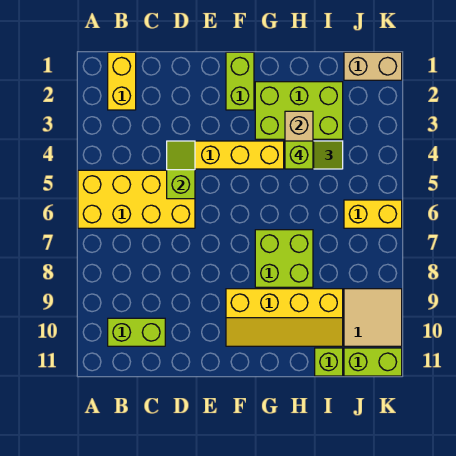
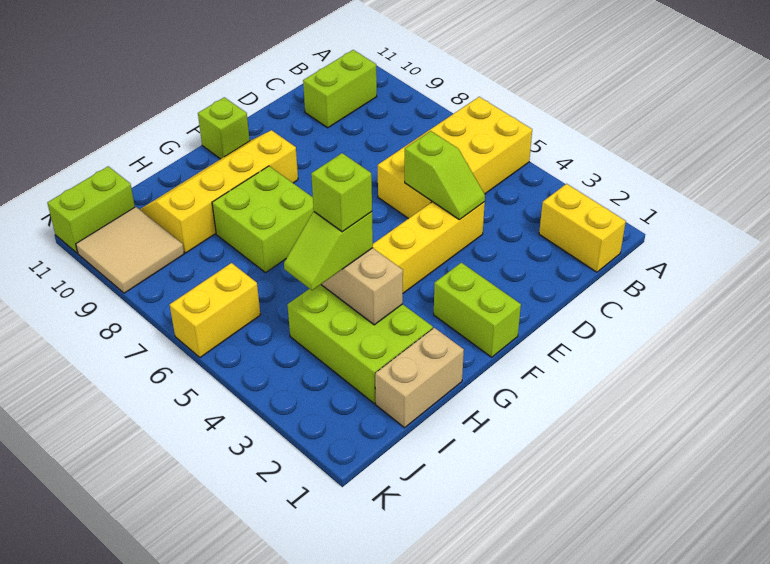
lime brick G2:I3 level 1 -> lime brick H2:I4 level 1
lime brick I11 level 1 -> lime brick F11 level 1
tan brick J1:K1 level 1 -> tan brick H1:I1 level 1

